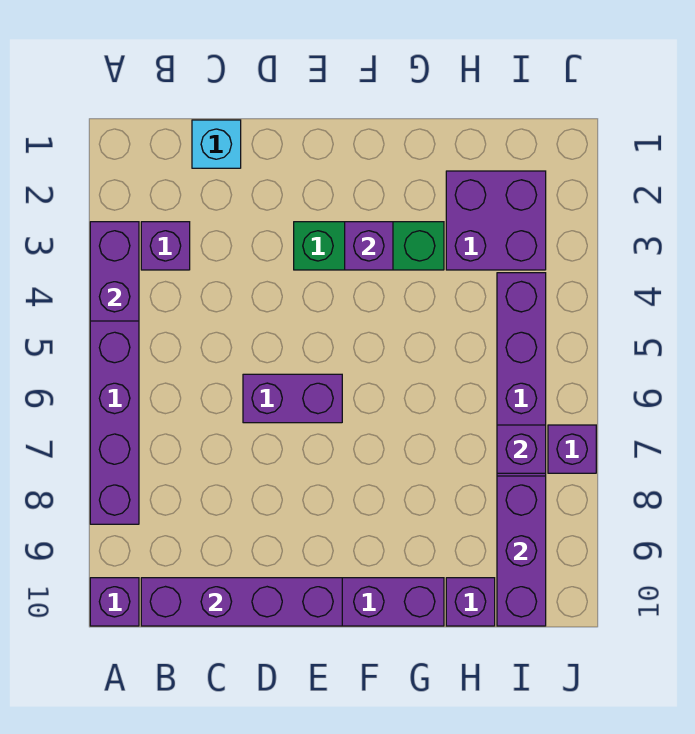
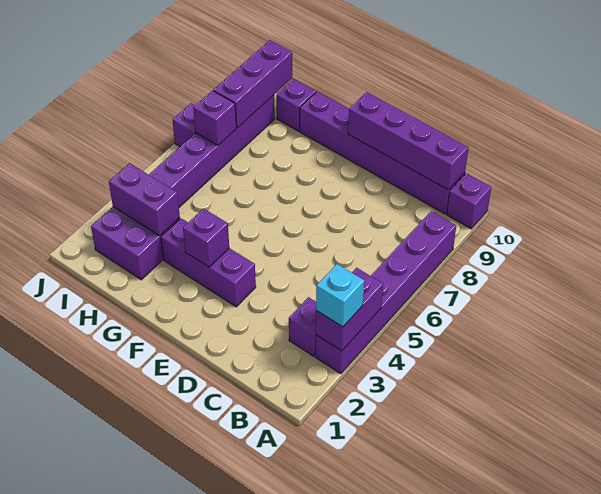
cyan brick C1 level 1 -> cyan brick A3 level 3
purple brick D6:E6 level 1 -> purple brick H3:I3 level 2
green brick E3:G3 level 1 -> purple brick E3:G3 level 1

